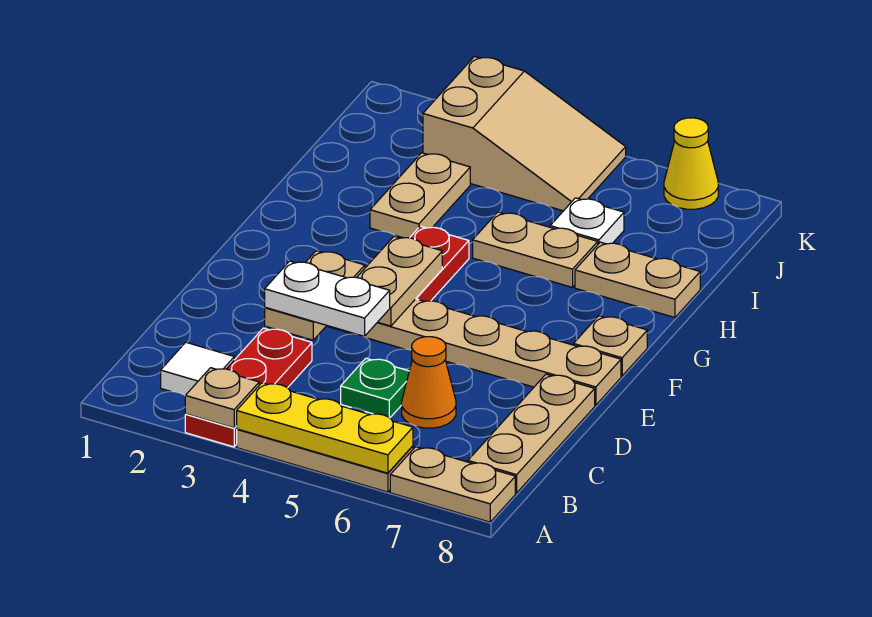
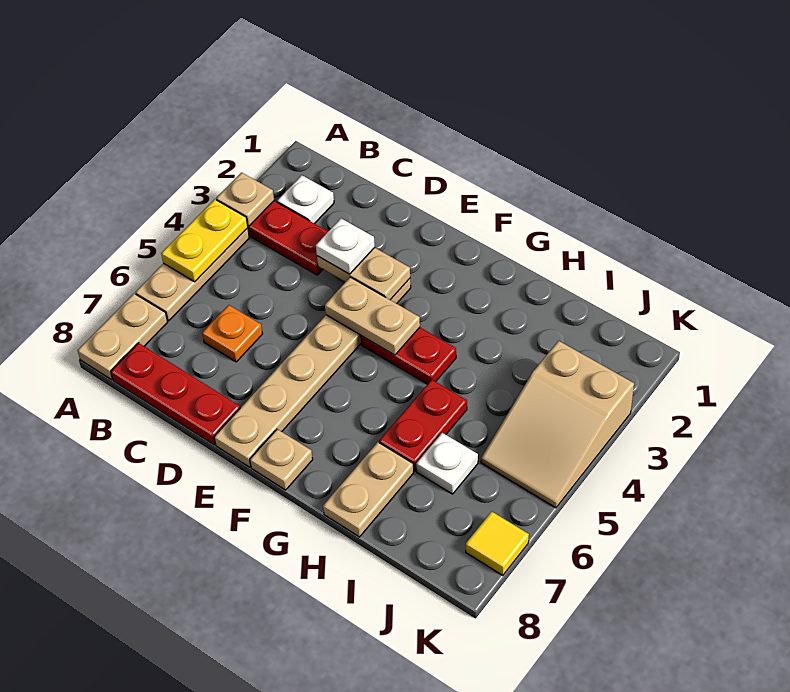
yellow plate A4:A6 level 2 -> yellow plate A4:A5 level 2
white tile B2 level 1 -> white plate B2 level 1
tan plate B8:D8 level 1 -> red plate B8:D8 level 1
green plate C5 level 1 -> none
orange cone C6 level 1 -> orange plate C6 level 1
white plate D3:D4 level 3 -> white plate D3 level 3
tan plate H3:I3 level 1 -> none
tan plate H5:H6 level 1 -> red plate H5:H6 level 1
yellow cone K7 level 1 -> yellow tile K7 level 1

